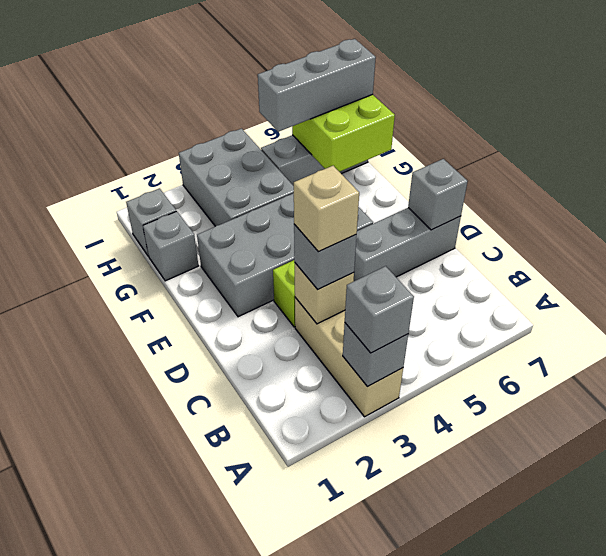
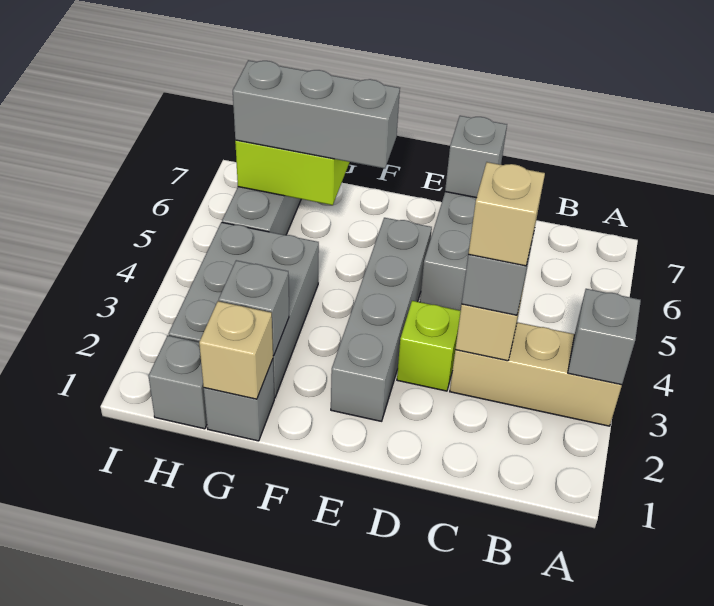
grey brick A3 level 3 -> grey brick G2 level 2
grey brick E2:F5 level 1 -> grey brick E2:E5 level 1
none -> tan brick G1 level 2
grey brick G3:I4 level 1 -> grey brick G2:H4 level 1
grey brick H5:H7 level 3 -> grey brick F6:H6 level 3

